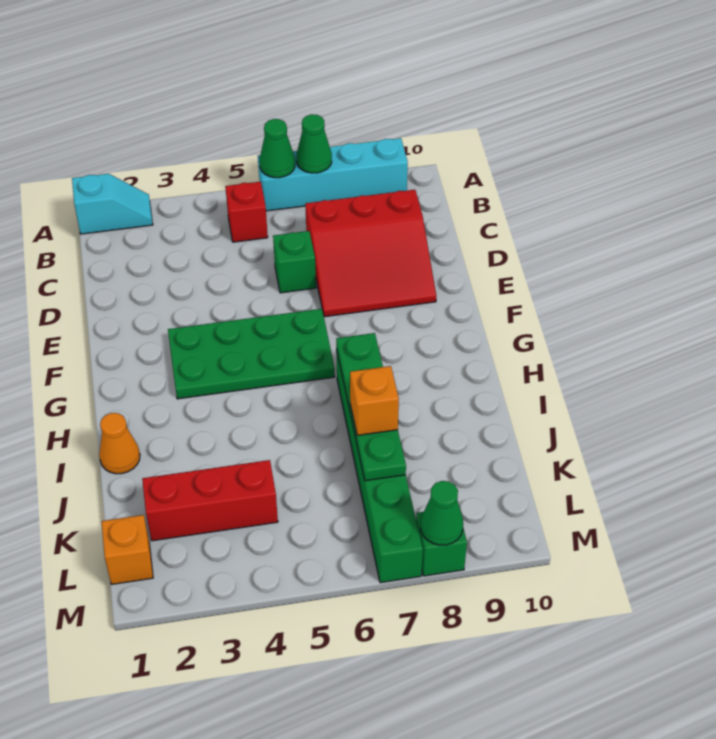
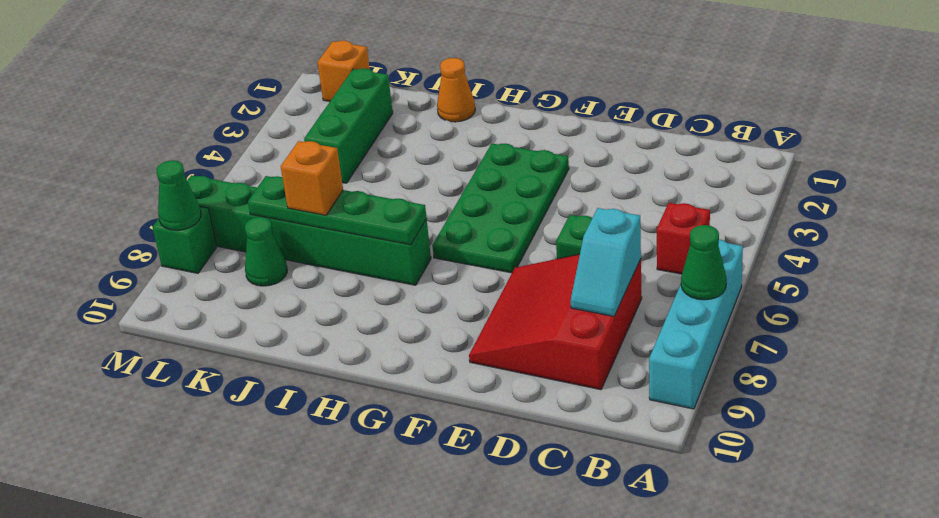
cyan slope A1:A2 level 1 top 1 -> cyan slope C7:C8 level 2 top 7
green cone A6 level 2 -> green cone K8 level 1
red brick K2:K4 level 1 -> green brick K2:K4 level 1

